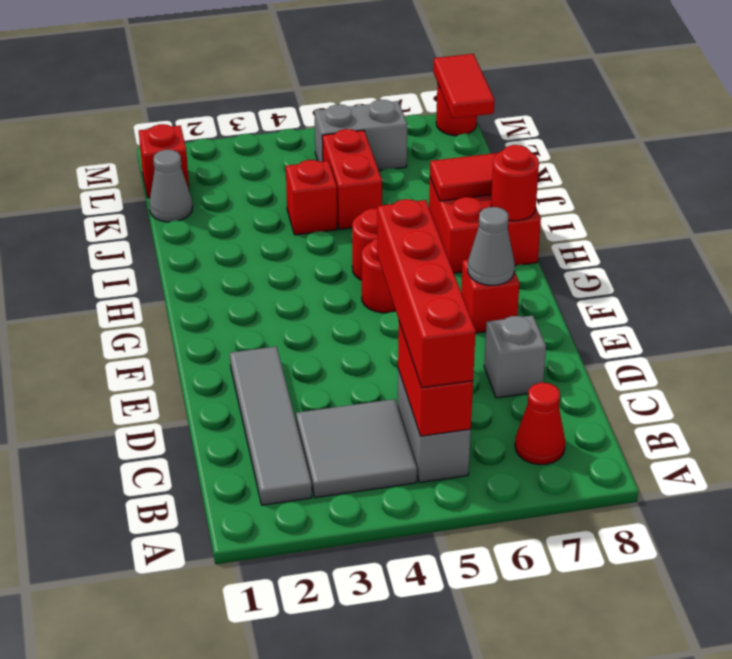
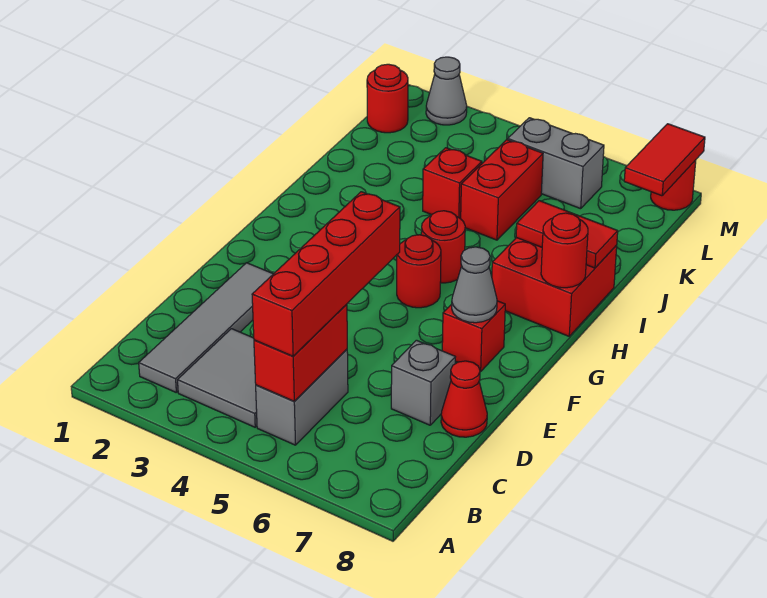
red cone B7 level 1 -> red cone D8 level 1
grey cone K1 level 1 -> grey cone M2 level 1
red brick L1 level 1 -> red round brick L1 level 1

